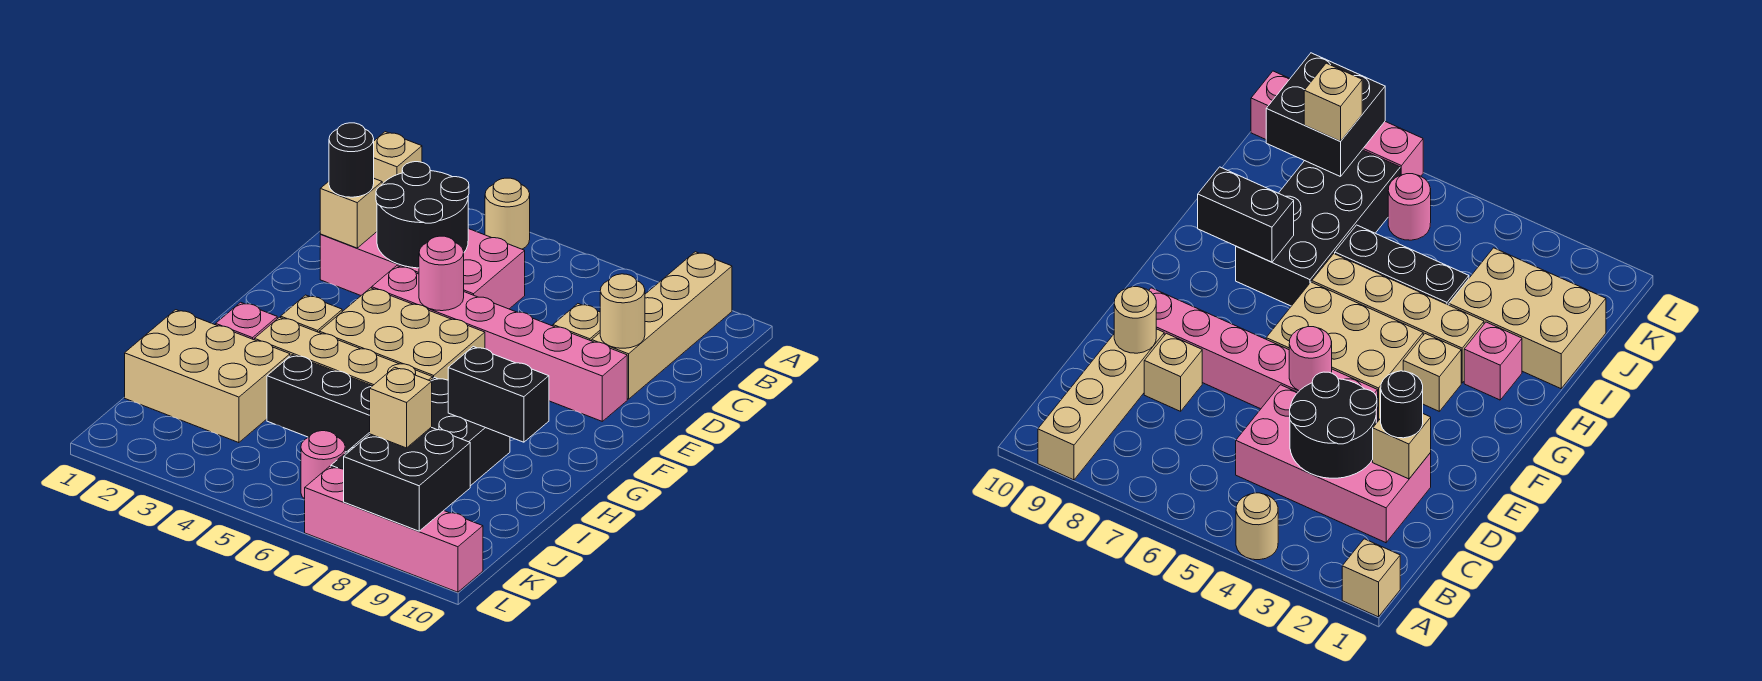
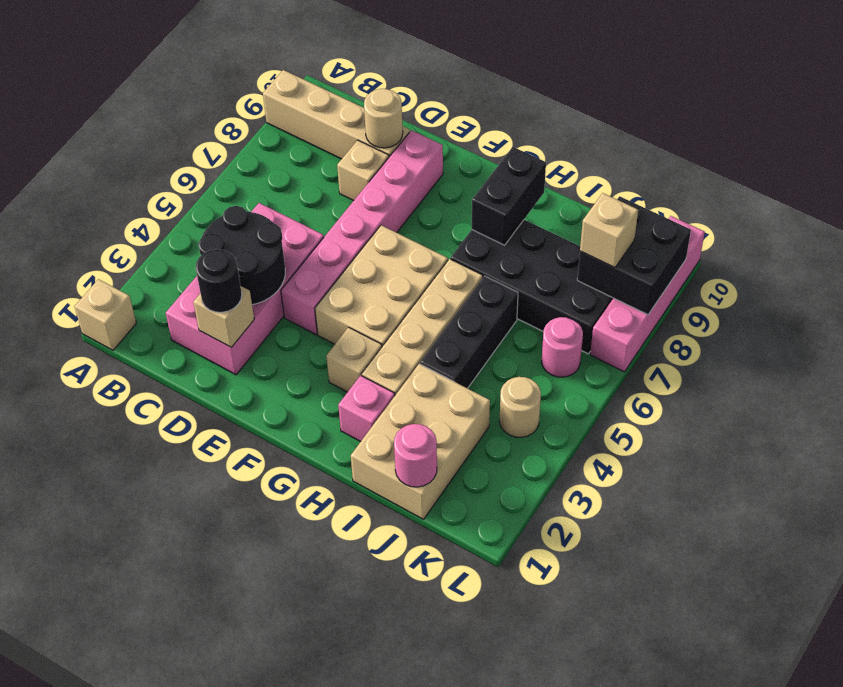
tan round brick A4 level 1 -> tan round brick K4 level 1
pink round brick E5 level 2 -> pink round brick J1 level 2

